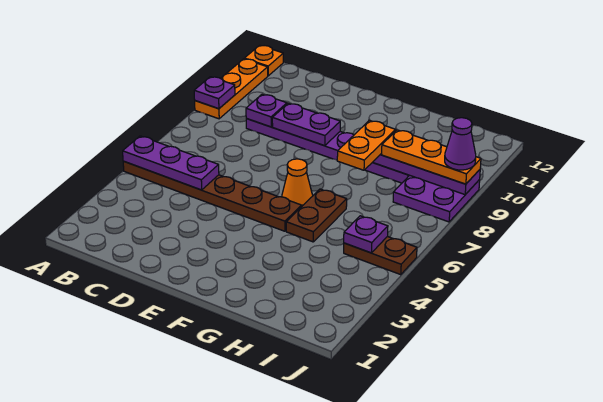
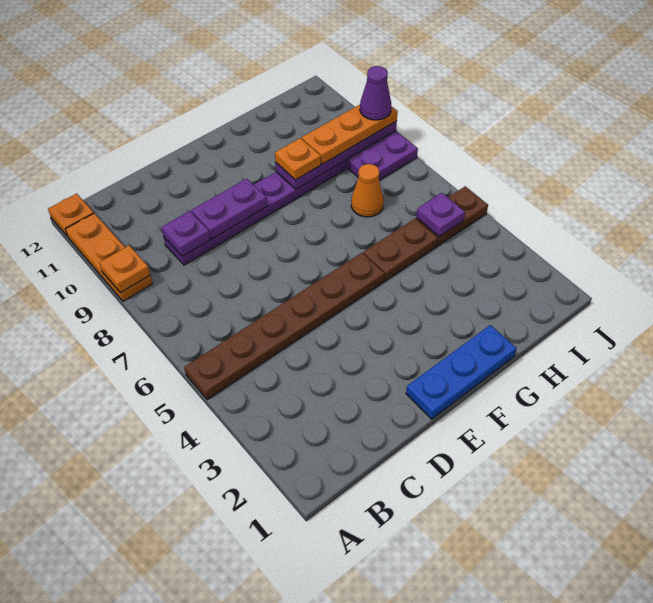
purple plate A5:C5 level 2 -> none
purple plate A9 level 2 -> orange plate A9 level 2
none -> blue plate E1:G1 level 1
orange cone F6 level 1 -> orange cone H7 level 1
brown plate G5:G6 level 1 -> brown plate G5:H5 level 1
orange plate G8:G9 level 3 -> orange plate G9 level 3

